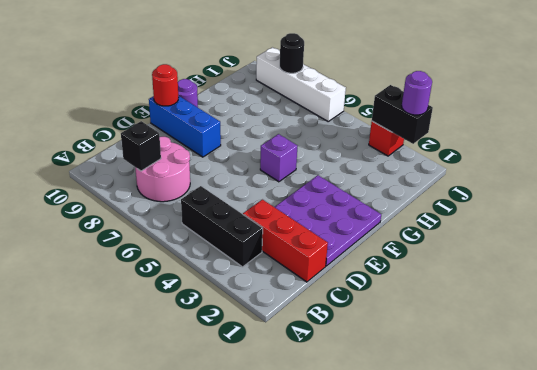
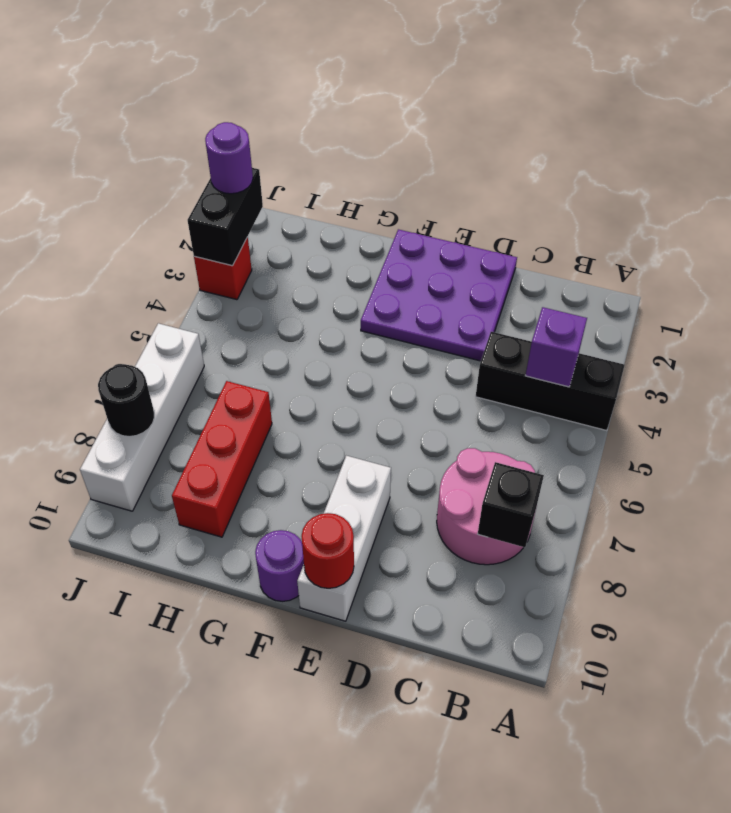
black brick B3:B5 level 1 -> black brick A4:C4 level 1
red brick C1:C3 level 1 -> red brick H7:H9 level 1
blue brick E8:E10 level 1 -> white brick E8:E10 level 1
purple brick F5 level 1 -> purple brick B4 level 2

